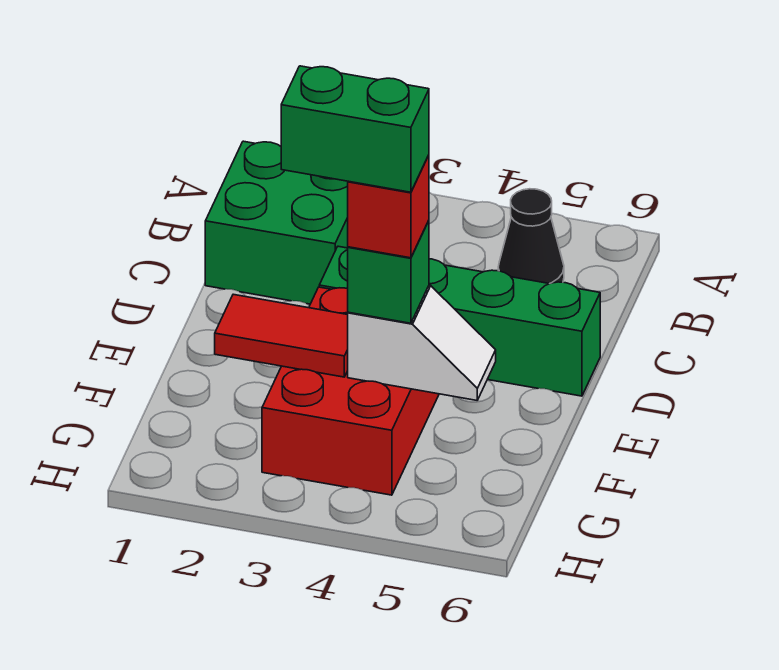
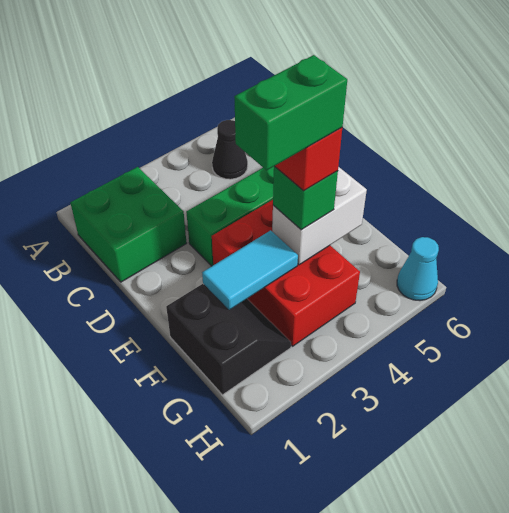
none -> black slope F1:G2 level 1 top 1
red tile F2:F3 level 2 -> cyan tile F2:F3 level 2
white slope F4:F5 level 2 top 4 -> white brick F4:F5 level 2
none -> cyan cone H6 level 1

